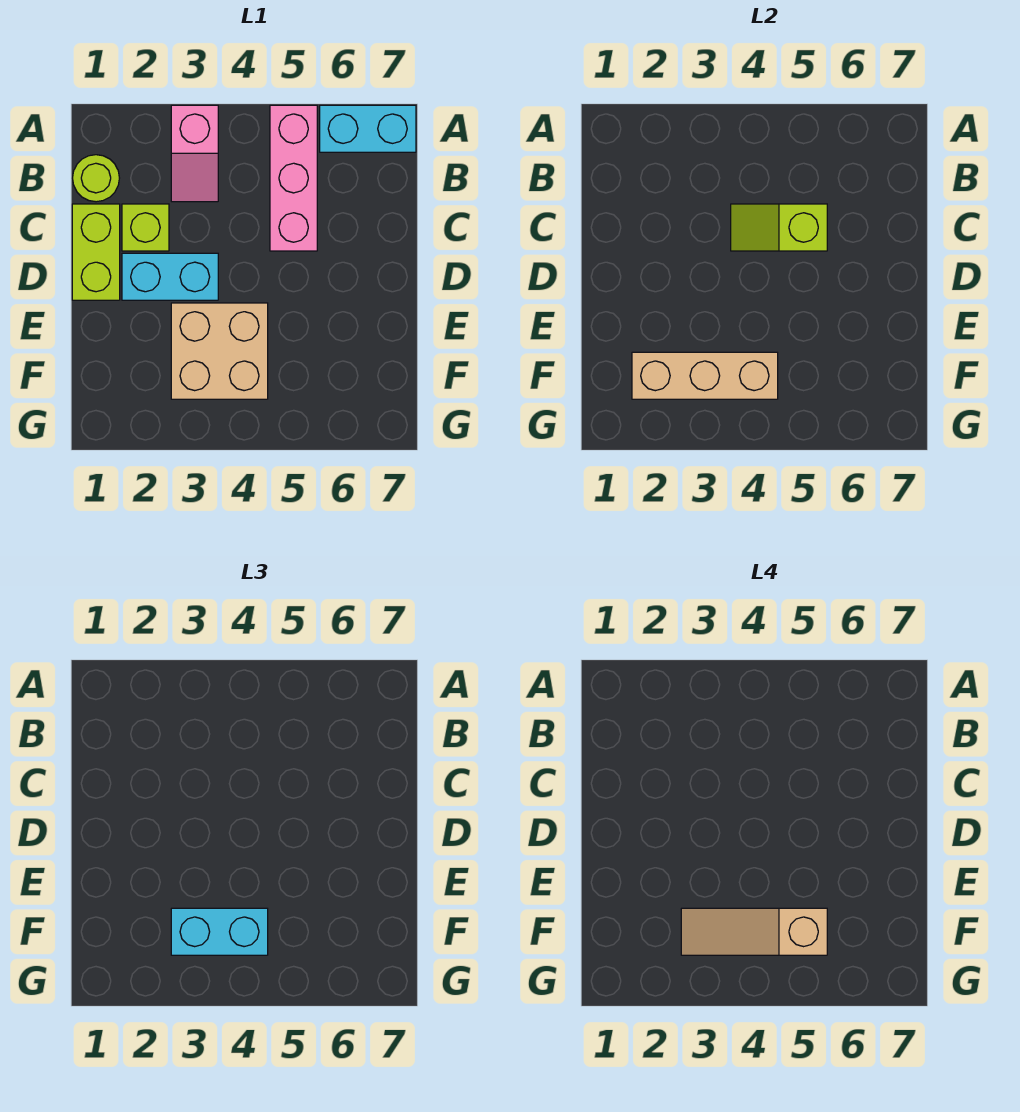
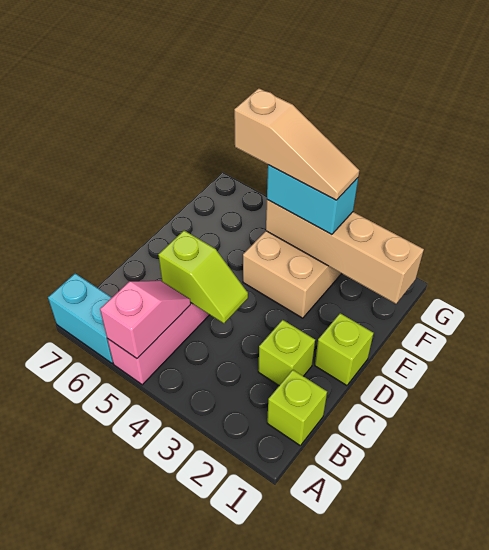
pink slope A3:B3 level 1 top A -> pink slope A5:B5 level 2 top A
lime round brick B1 level 1 -> lime brick B1 level 1
lime brick C1:D1 level 1 -> lime brick D1 level 1
cyan brick D2:D3 level 1 -> none
tan brick F2:F4 level 2 -> tan brick F1:F4 level 2

